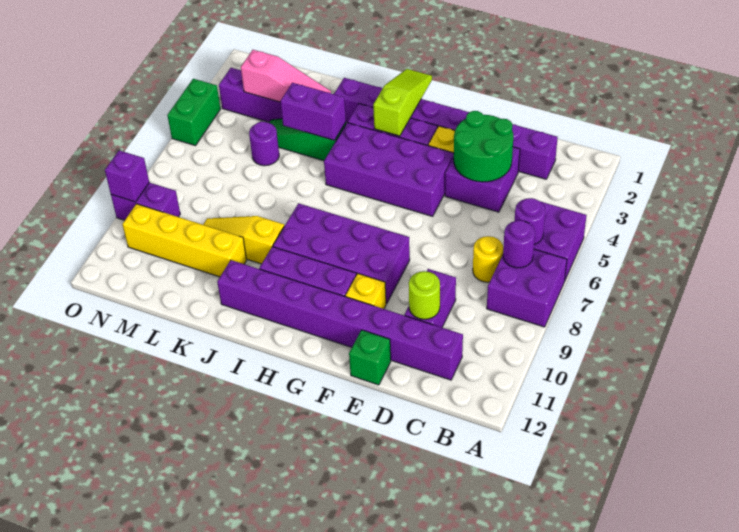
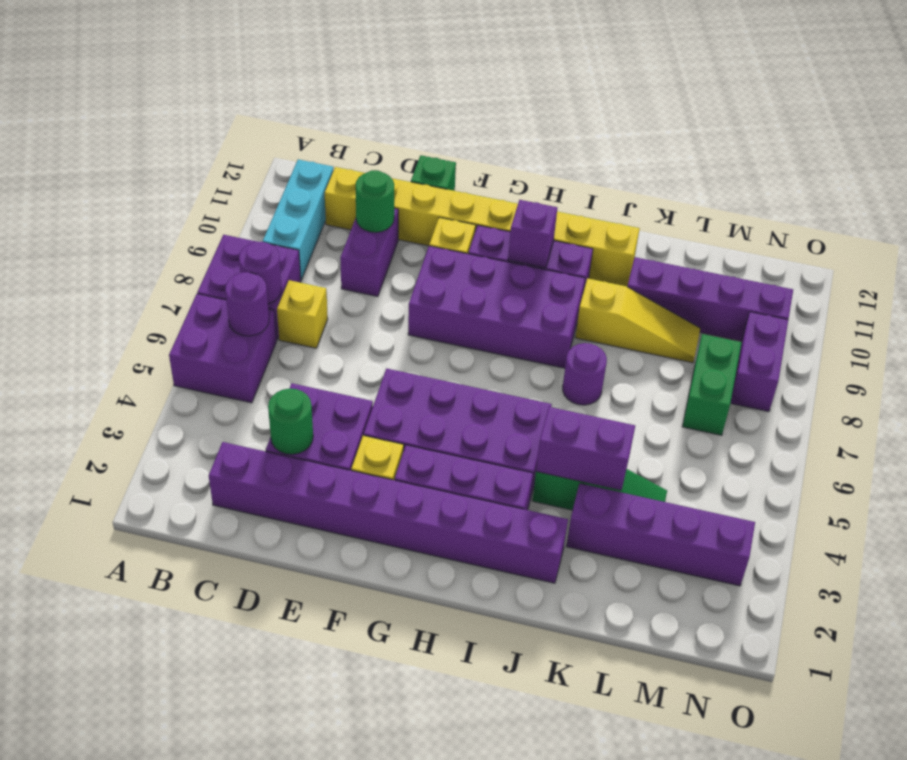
none -> cyan brick B9:B11 level 1
yellow round brick C7 level 1 -> yellow brick C7 level 1
purple brick C11:J11 level 1 -> yellow brick C11:J11 level 1
green round brick D3:E4 level 2 -> green round brick D3 level 2
lime round brick D10 level 2 -> green round brick D10 level 2
lime slope H1:H3 level 2 top 3 -> none
pink slope K3:M3 level 2 top M -> none
yellow brick K10:N10 level 1 -> purple brick K10:N10 level 1
purple round brick L5 level 1 -> purple round brick J7 level 1
purple brick N9:O9 level 1 -> purple brick N8:N9 level 1
green brick O4:O5 level 1 -> green brick M7:M8 level 1
purple brick O9 level 2 -> purple brick H10 level 2

